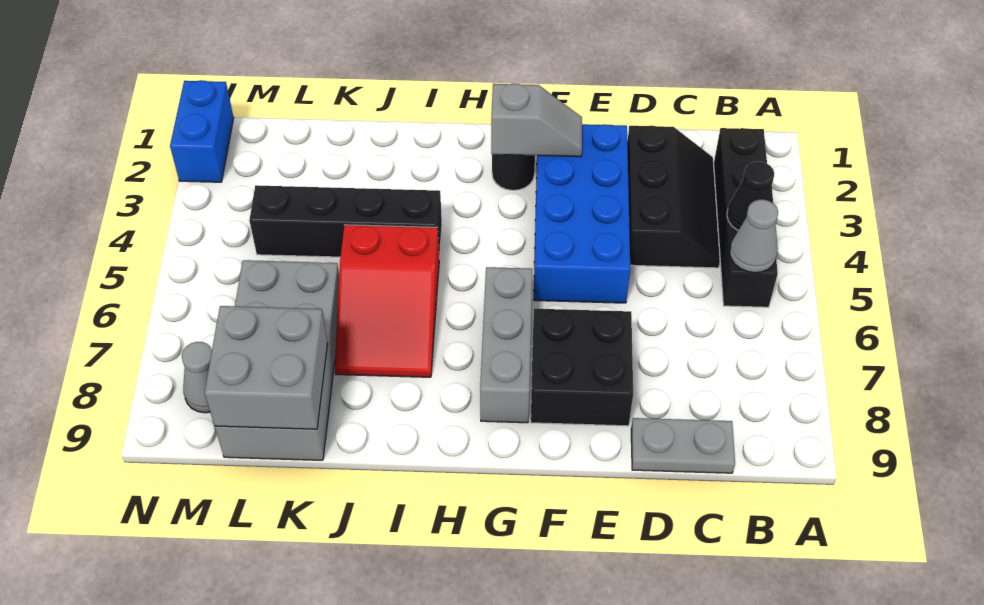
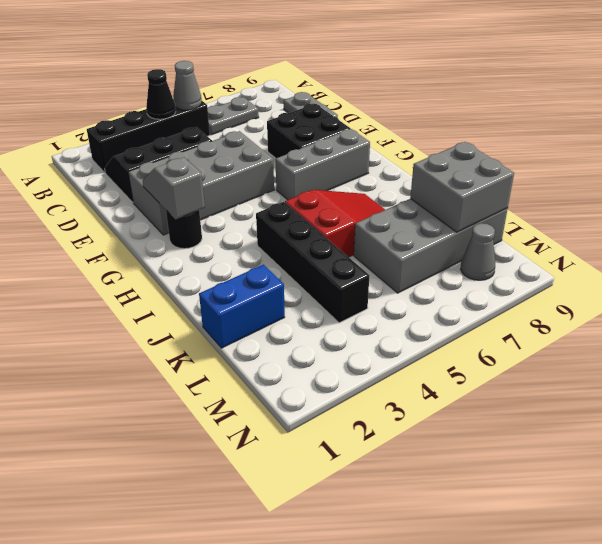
none -> grey plate B6:B7 level 1
blue brick E2:F5 level 1 -> grey brick E2:F5 level 1
blue brick N1:N2 level 1 -> blue brick K1:K2 level 1

